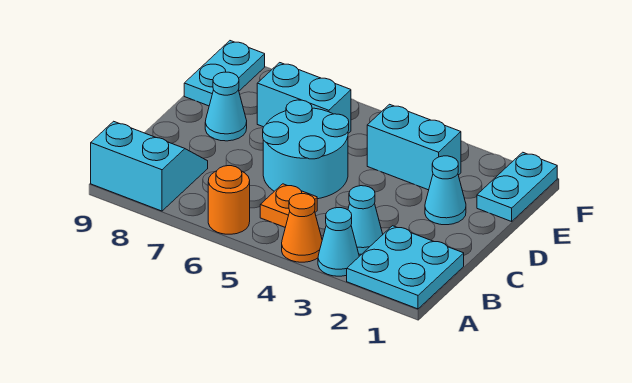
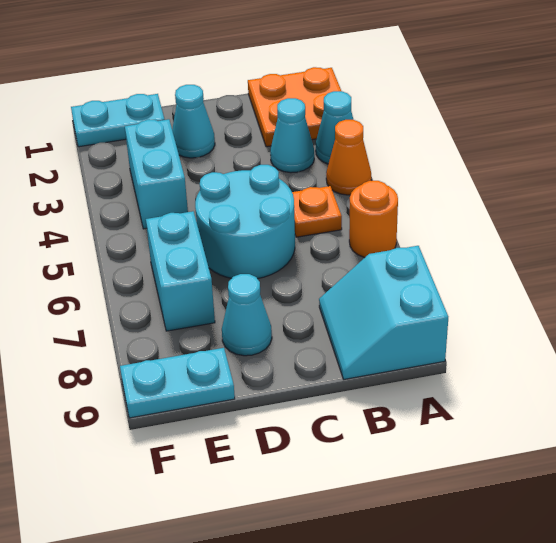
cyan plate A1:B2 level 1 -> orange plate A1:B2 level 1

